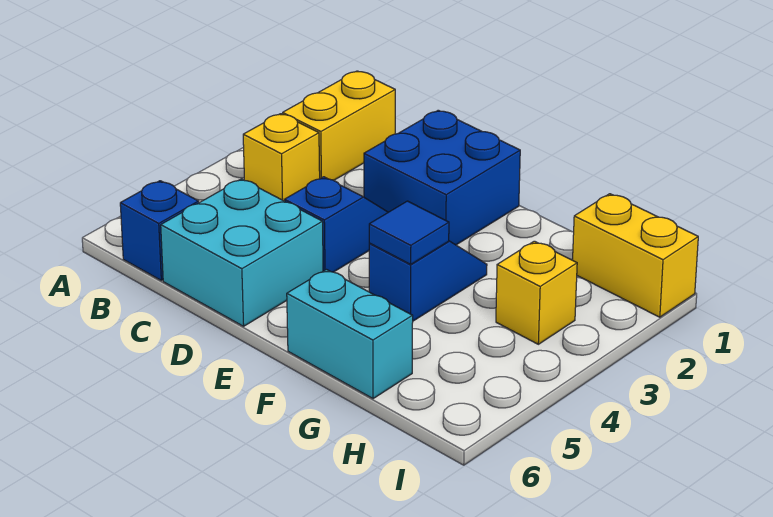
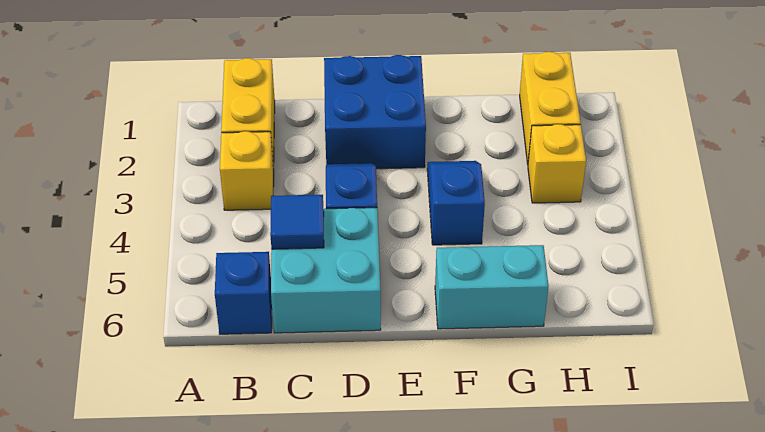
blue tile F4 level 2 -> blue tile C5 level 2
yellow brick H1:I1 level 1 -> yellow brick H1:H2 level 1

